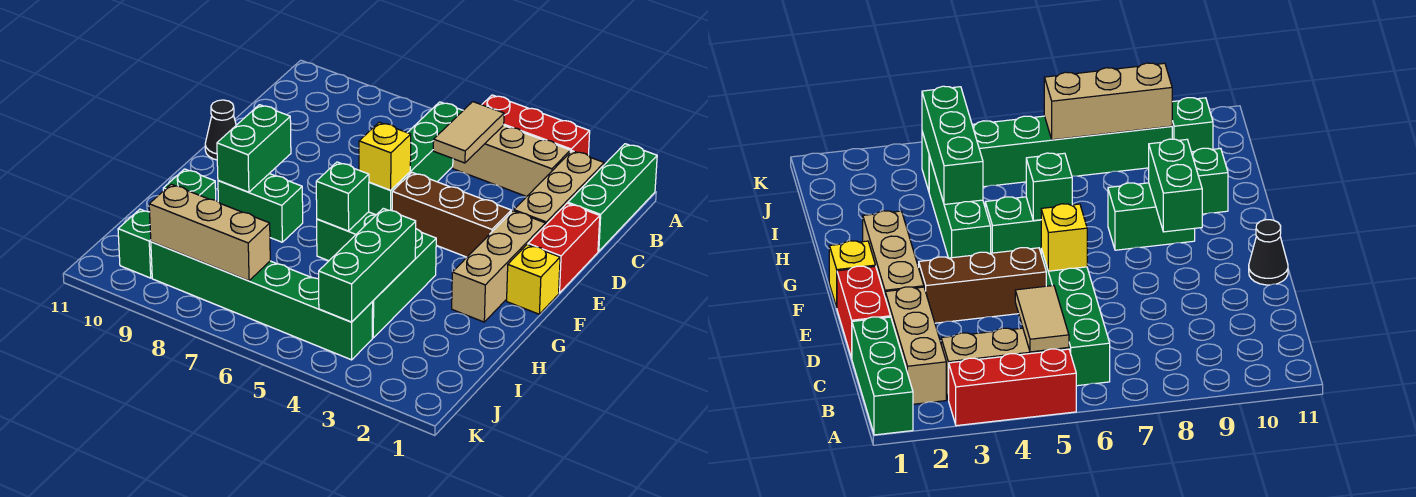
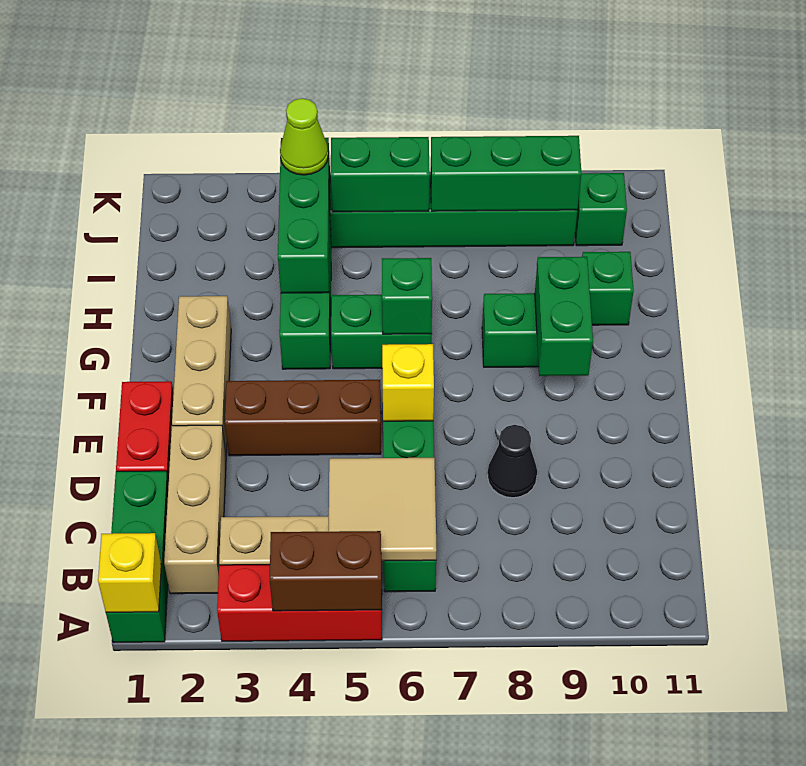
none -> brown brick A4:A5 level 2
tan tile B5:C5 level 2 -> tan tile B5:C6 level 2
black cone E11 level 1 -> black cone D8 level 1
yellow brick F1 level 1 -> yellow brick A1 level 2
none -> lime cone J4 level 3
none -> green brick J5:J6 level 2
tan brick J7:J9 level 2 -> green brick J7:J9 level 2

